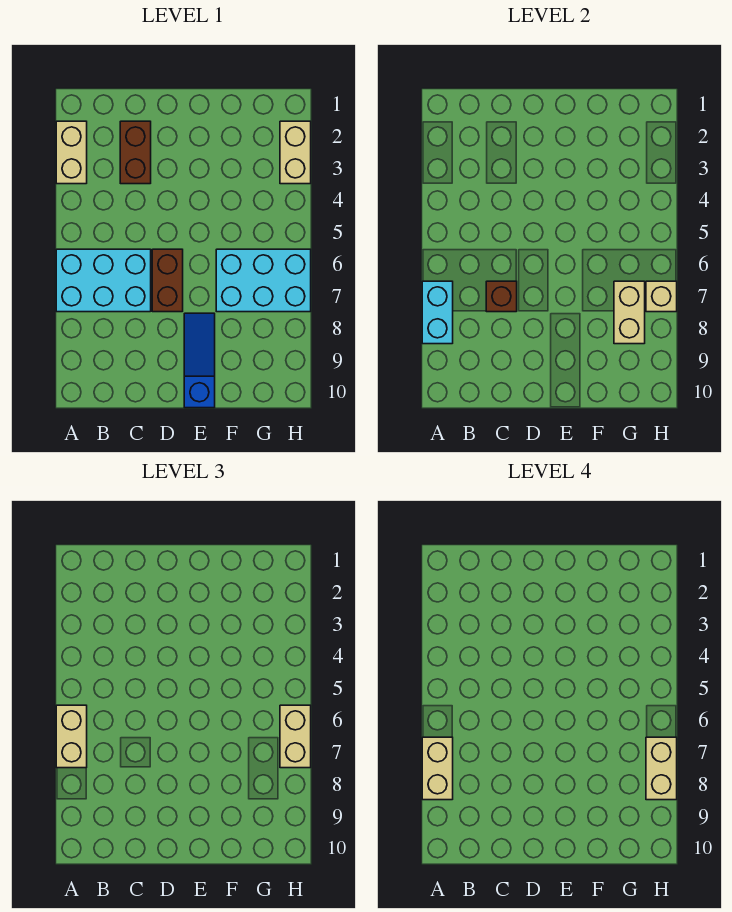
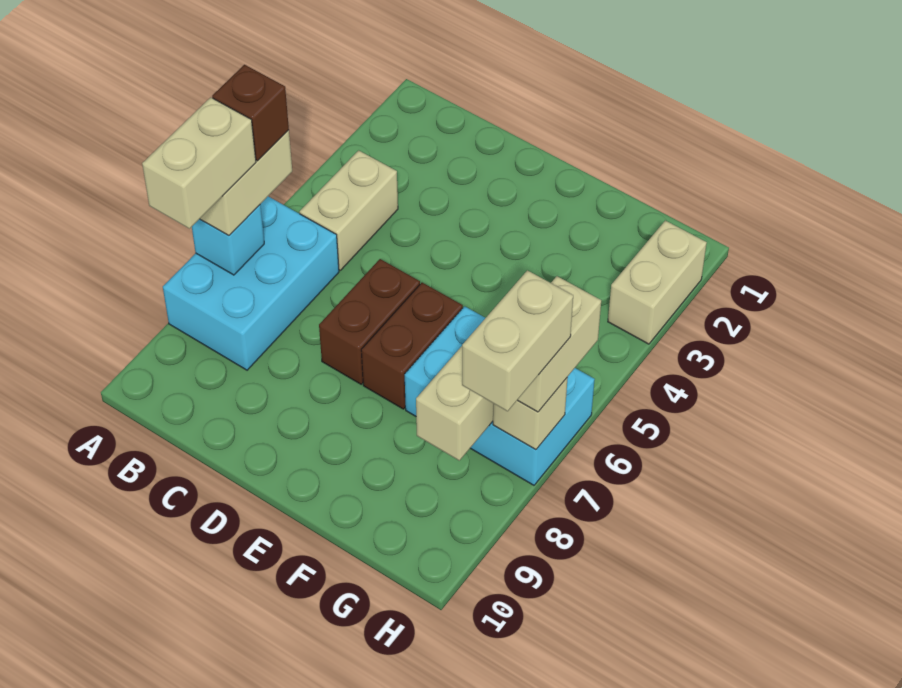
tan brick A2:A3 level 1 -> tan brick B4:B5 level 1
cyan brick A6:C7 level 1 -> cyan brick A6:B8 level 1
cyan brick A7:A8 level 2 -> cyan brick A7 level 2
brown brick C2:C3 level 1 -> brown brick E6:E7 level 1
brown brick C7 level 2 -> brown brick A6 level 4
blue slope E8:E10 level 1 top 10 -> none

